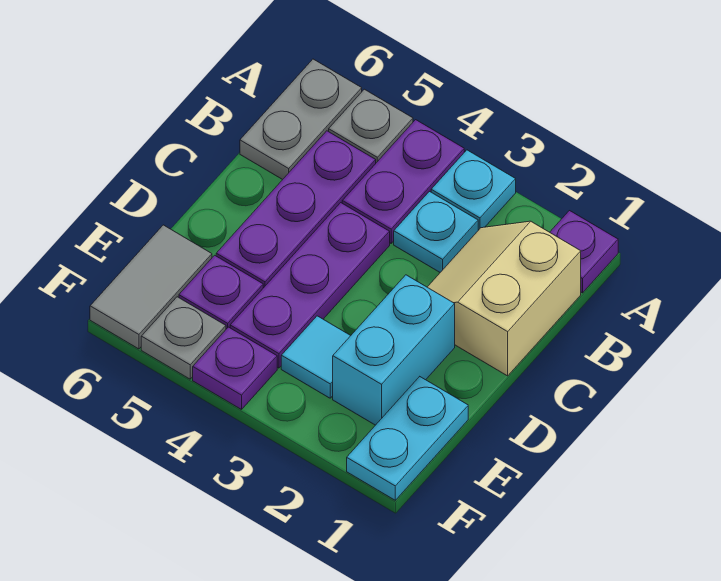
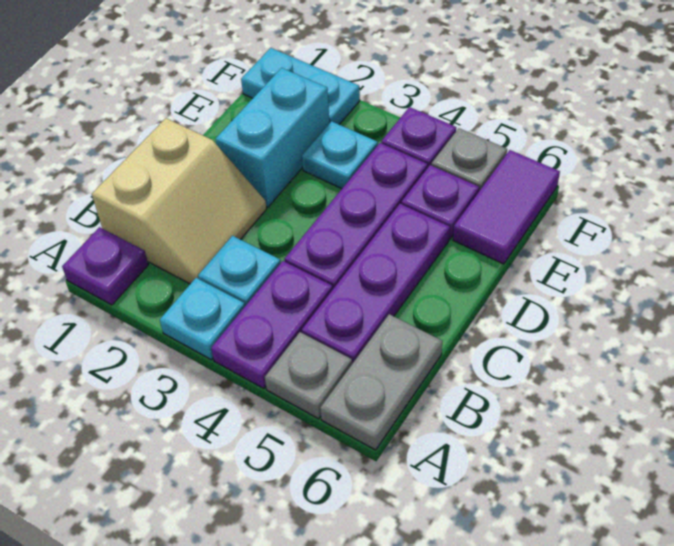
cyan plate E1:F1 level 1 -> cyan plate F1:F2 level 1
cyan tile E3 level 1 -> cyan plate E3 level 1
grey tile E6:F6 level 1 -> purple tile E6:F6 level 1

